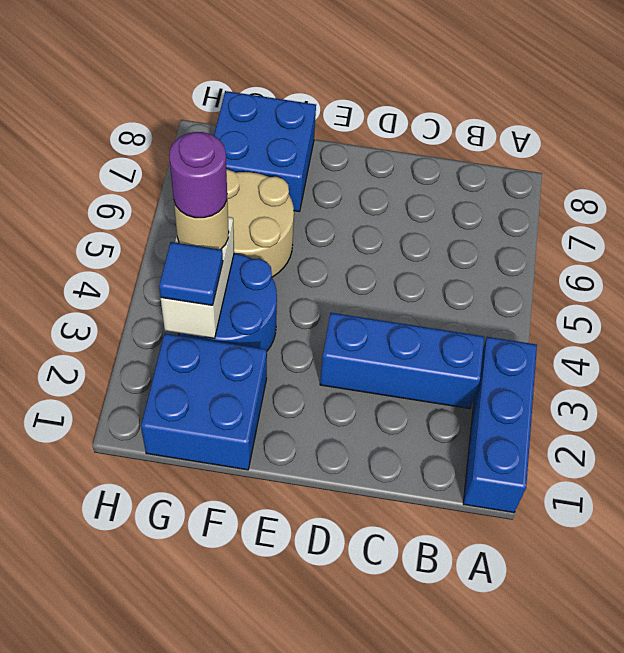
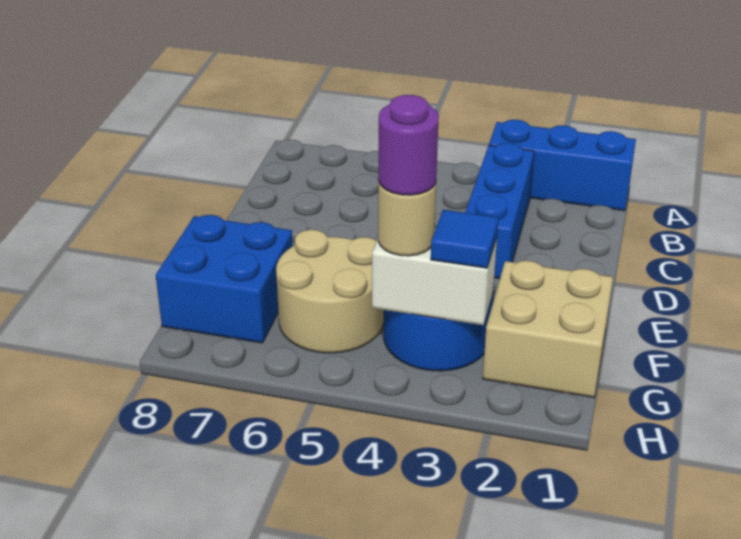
blue brick F1:G2 level 1 -> tan brick F1:G2 level 1

